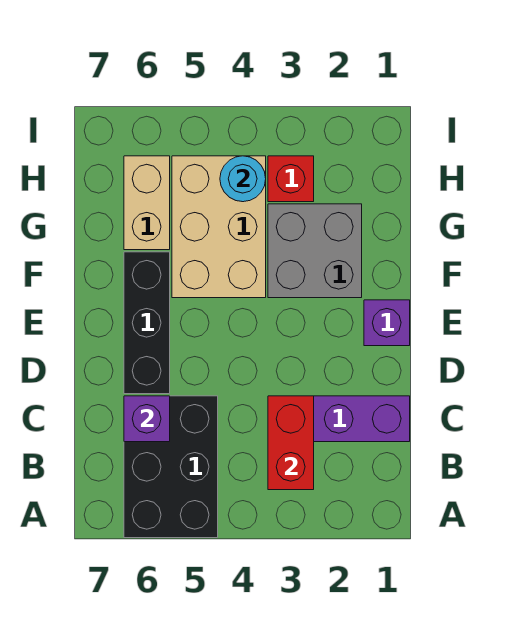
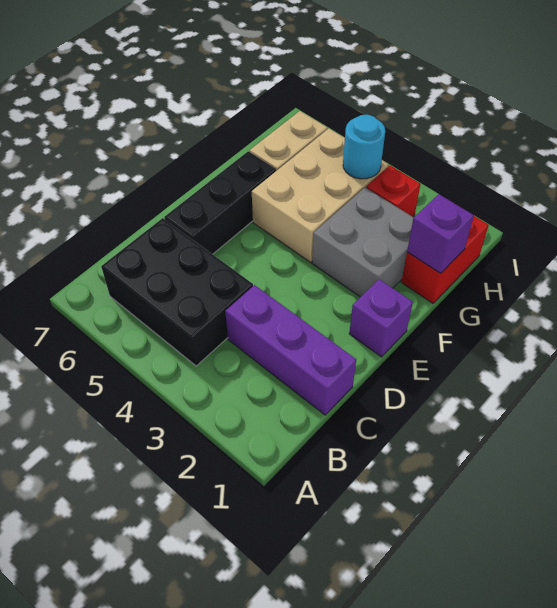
black brick A5:C6 level 1 -> black brick B4:C6 level 1
red brick B3:C3 level 2 -> red brick G1:H1 level 1
purple brick C6 level 2 -> purple brick G1 level 2

